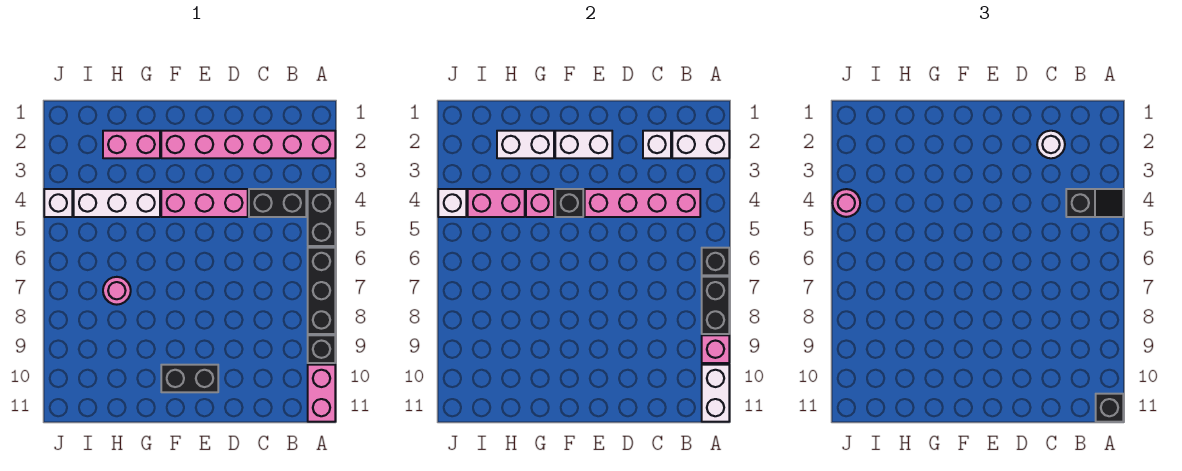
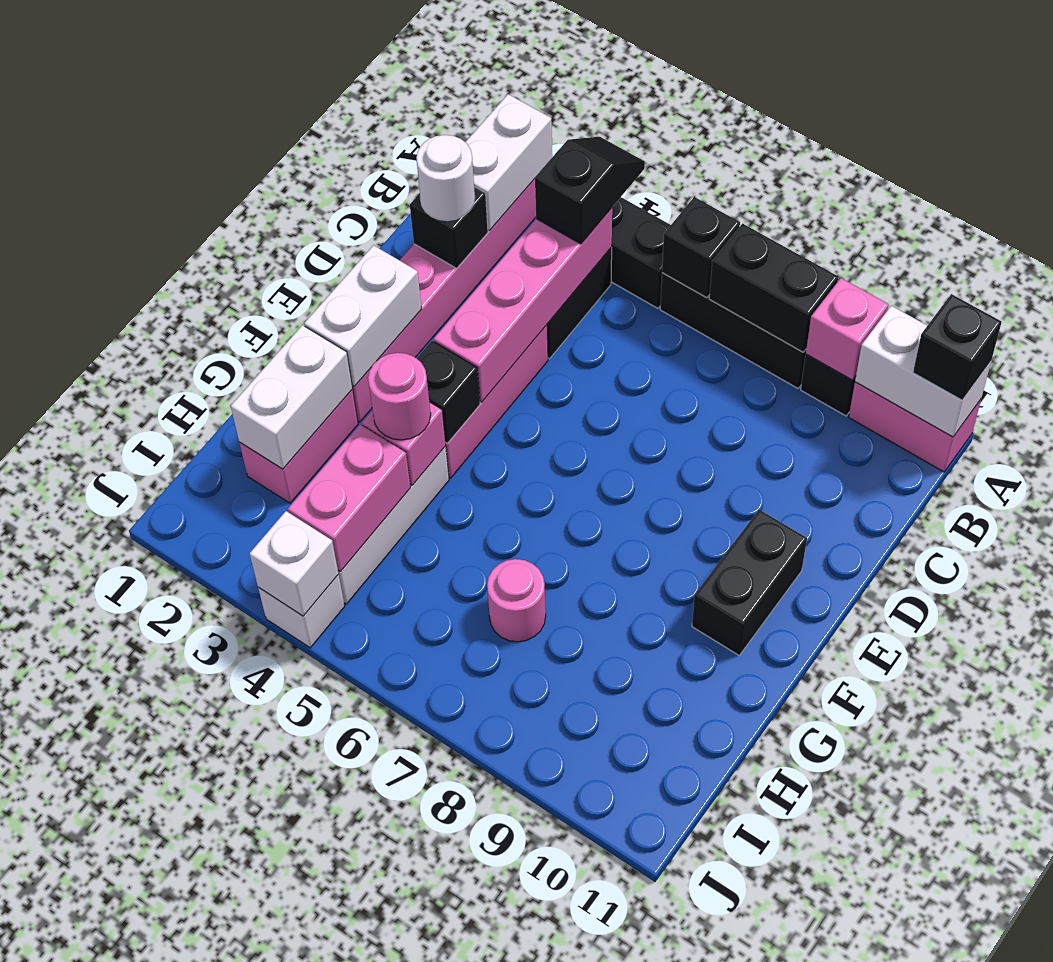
white brick C2 level 2 -> black brick C2 level 2
pink round brick J4 level 3 -> pink round brick G4 level 3

